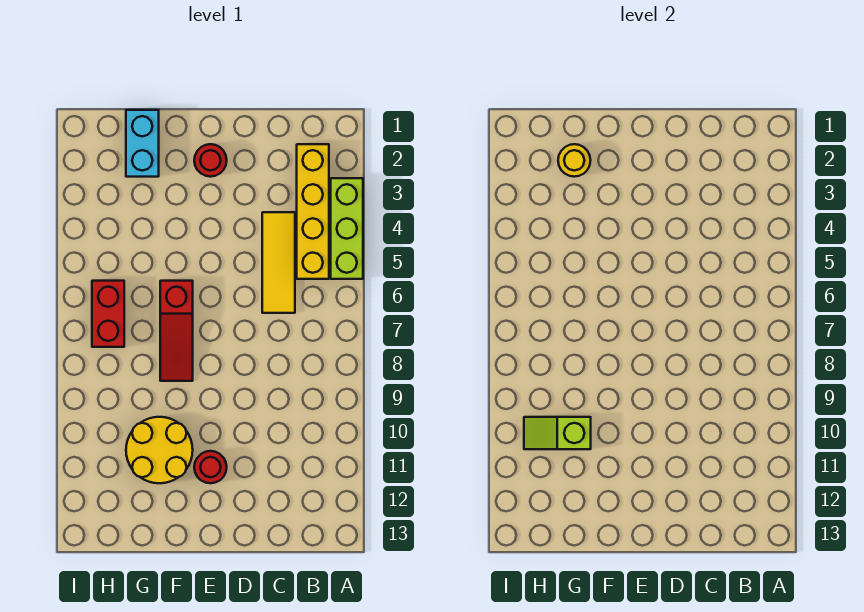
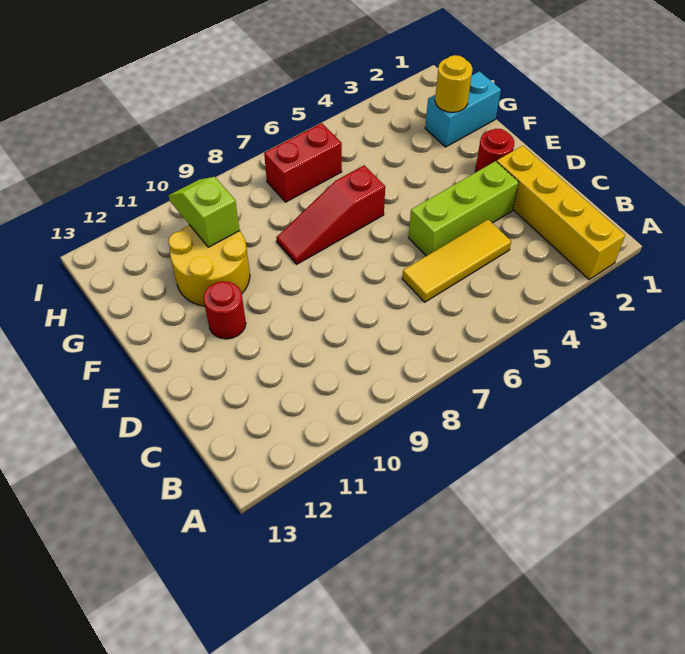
lime brick A3:A5 level 1 -> lime brick D3:D5 level 1
yellow brick B2:B5 level 1 -> yellow brick A2:D2 level 1

